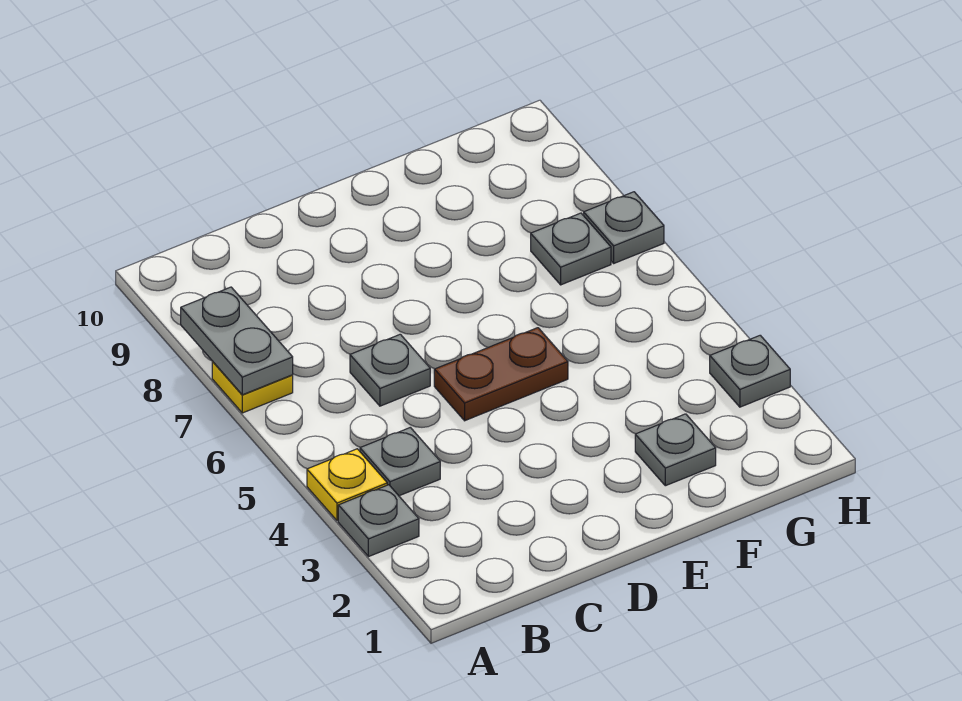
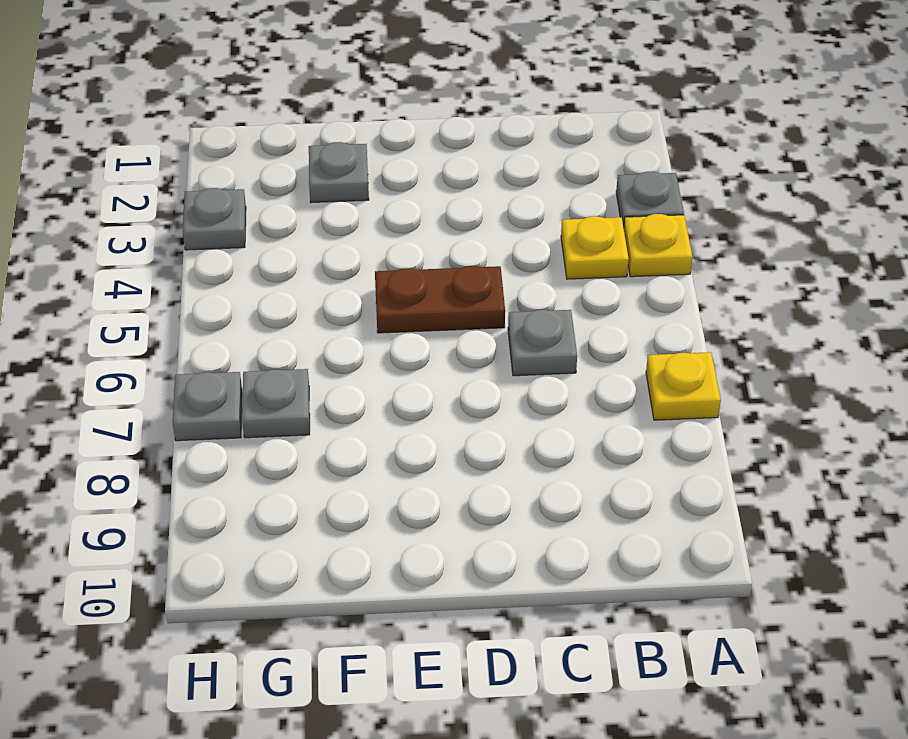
grey plate A7:A8 level 2 -> none
grey plate B4 level 1 -> yellow plate B4 level 1

